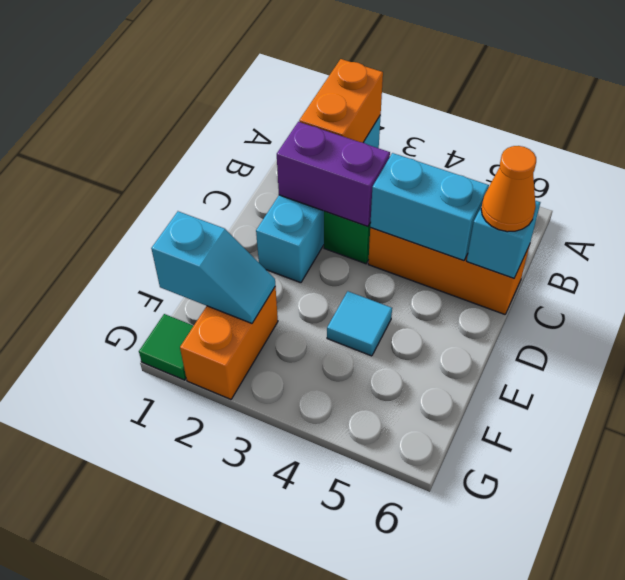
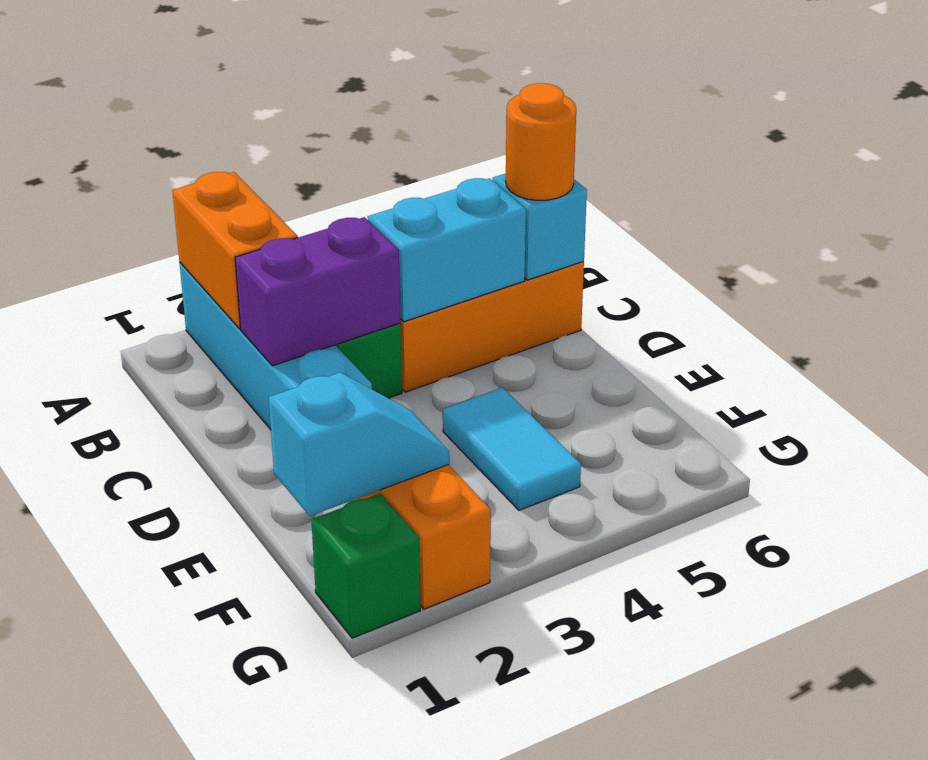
orange cone C6 level 3 -> orange round brick C6 level 3
cyan tile E4 level 1 -> cyan tile E4:F4 level 1
green tile G1 level 1 -> green brick G1 level 1

